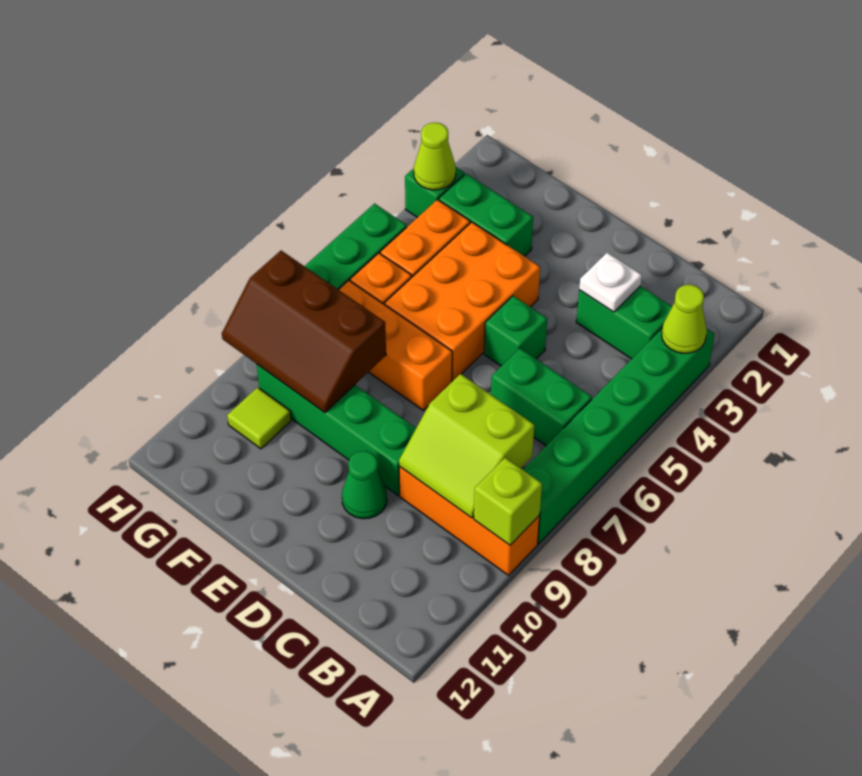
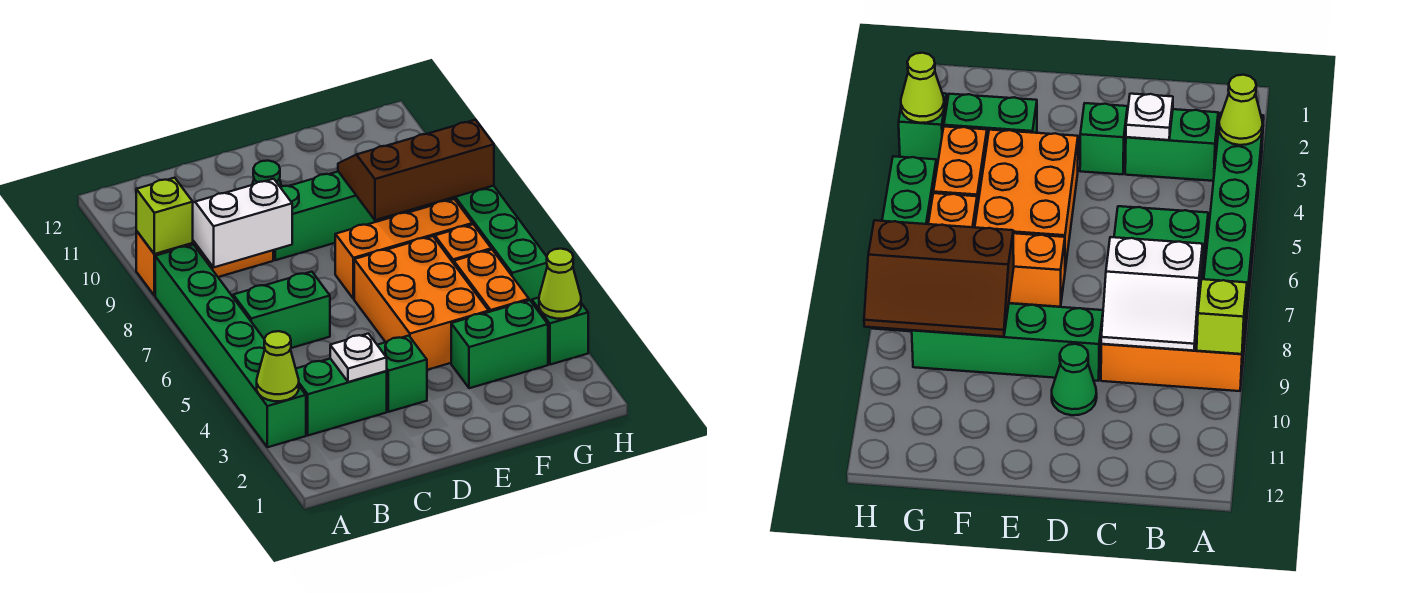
lime slope B8:C9 level 2 top 8 -> white slope B8:C9 level 2 top 8
green brick D5 level 1 -> green brick D3 level 1
lime tile G10 level 1 -> none

